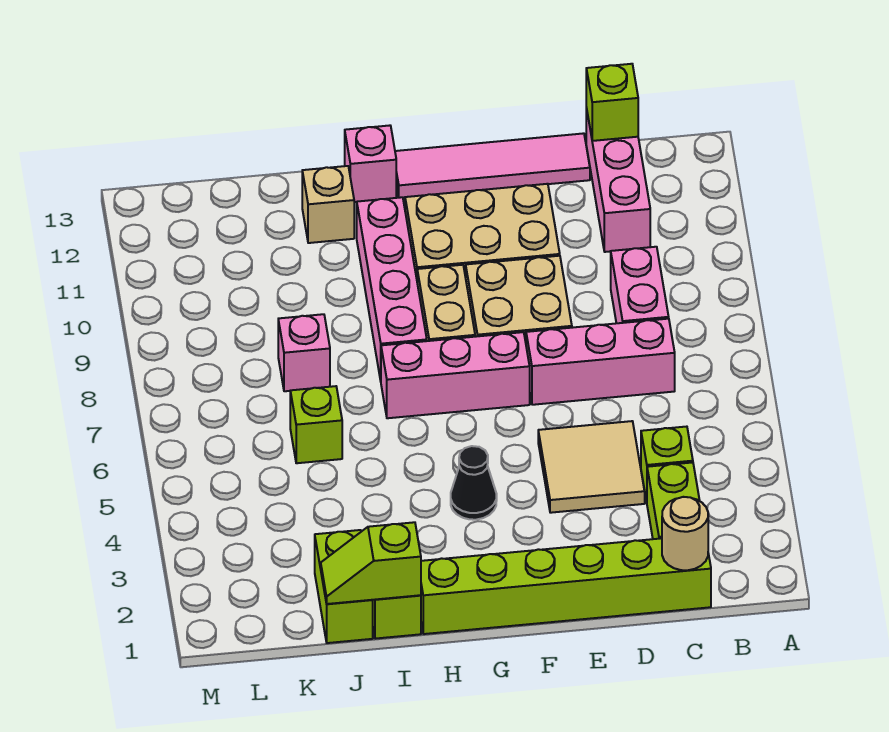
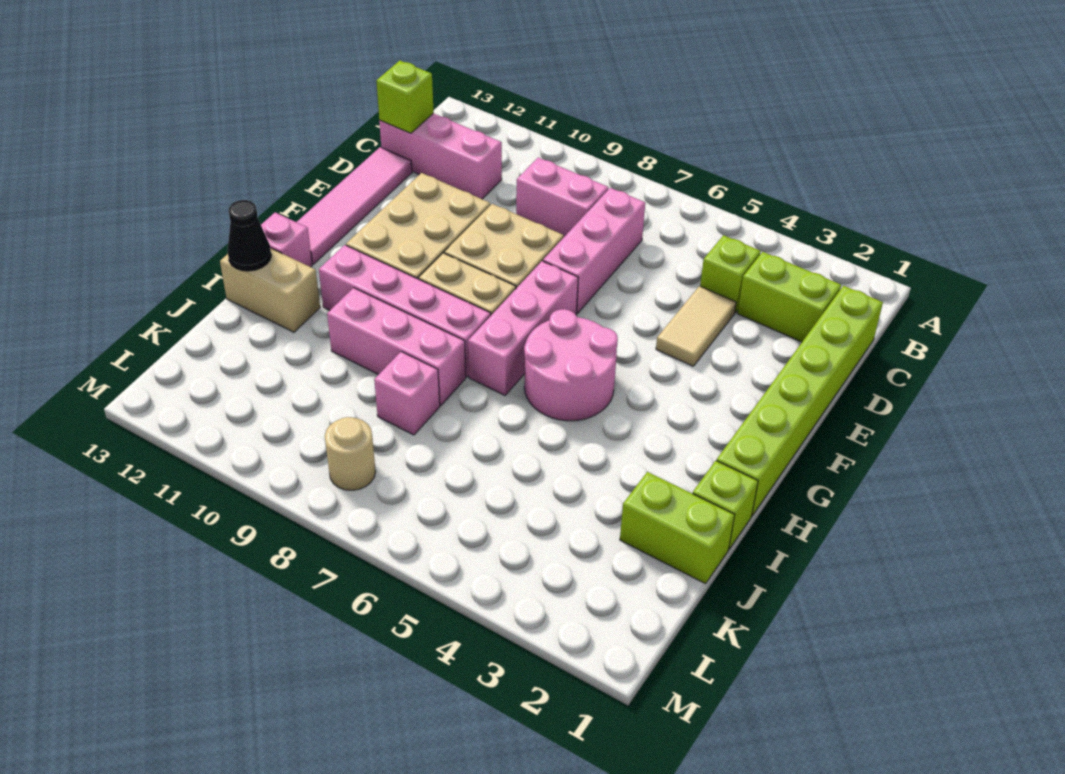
tan round brick C1 level 2 -> tan round brick L8 level 1
tan tile D4:E5 level 1 -> tan tile D4:E4 level 1
black cone G4 level 1 -> black cone I13 level 2
none -> pink round brick G5:H6 level 1
lime slope I1:J1 level 2 top I -> none
none -> pink brick I8:I10 level 1
tan brick I12 level 1 -> tan brick I12:I13 level 1
lime brick J6 level 1 -> none

